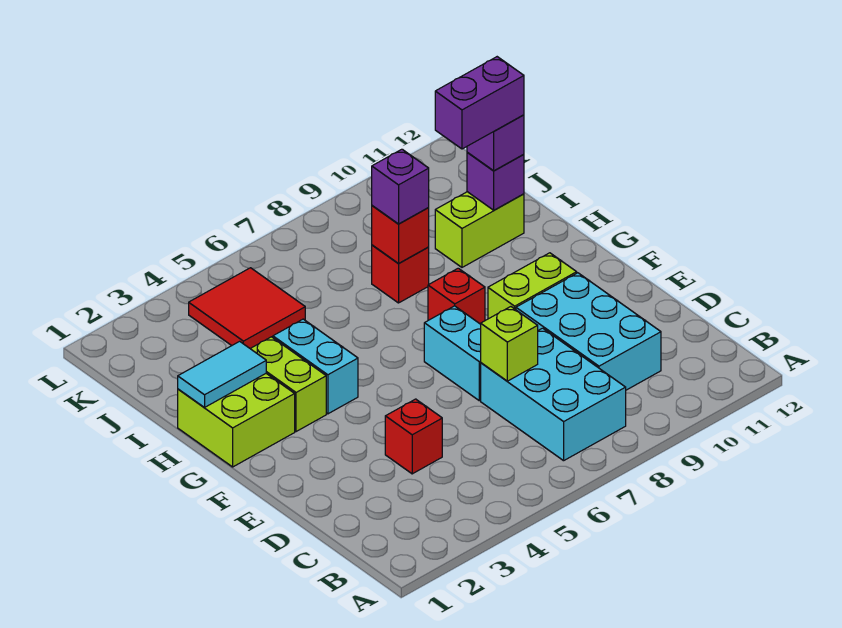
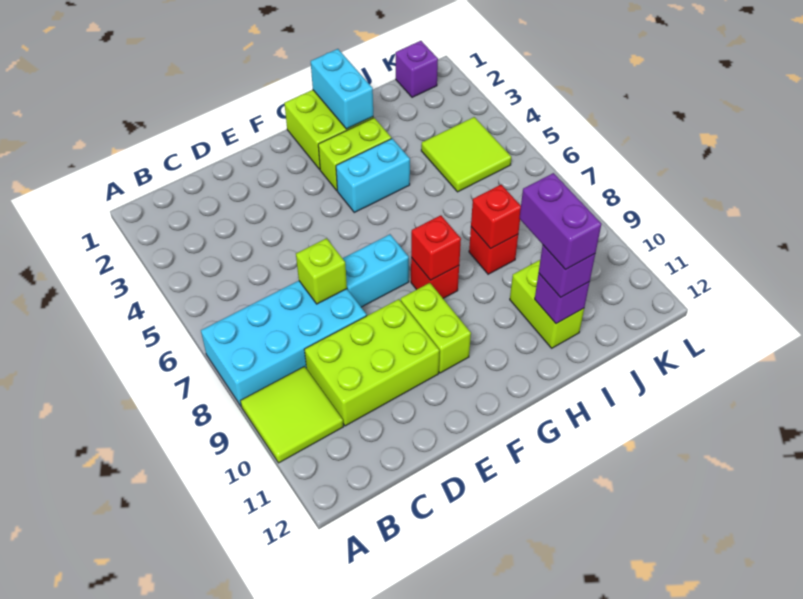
none -> lime tile A9:B10 level 1
cyan brick B7:D8 level 1 -> cyan brick A7:D8 level 1
cyan brick C9:E10 level 1 -> lime brick C9:E10 level 1
red brick D4 level 1 -> red brick G8 level 2
cyan tile H1:H2 level 2 -> cyan brick H1:H2 level 2
purple brick I8 level 3 -> purple brick K1 level 1
red tile J4:K5 level 1 -> lime tile J4:K5 level 1

